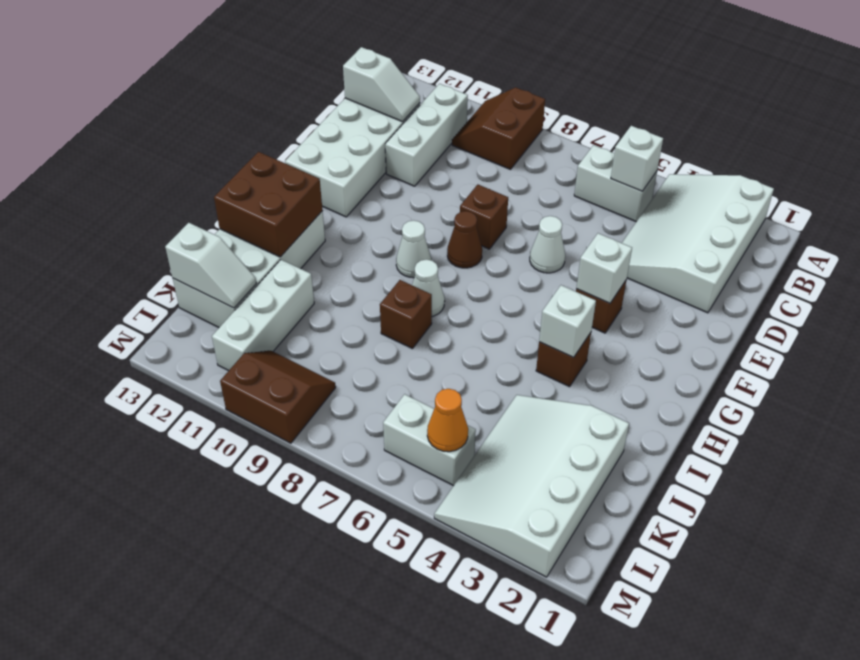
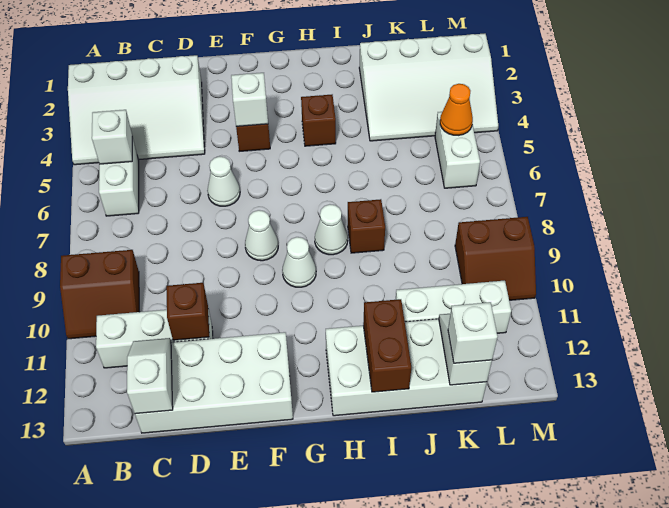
brown brick E8 level 1 -> brown brick D11 level 2
brown cone F8 level 1 -> white cone F8 level 1
white brick H4 level 2 -> white brick K13 level 3
brown brick H12:I13 level 2 -> brown brick I12:I13 level 2
brown slope L9:M10 level 1 top M -> brown slope L9:M10 level 1 top 9

